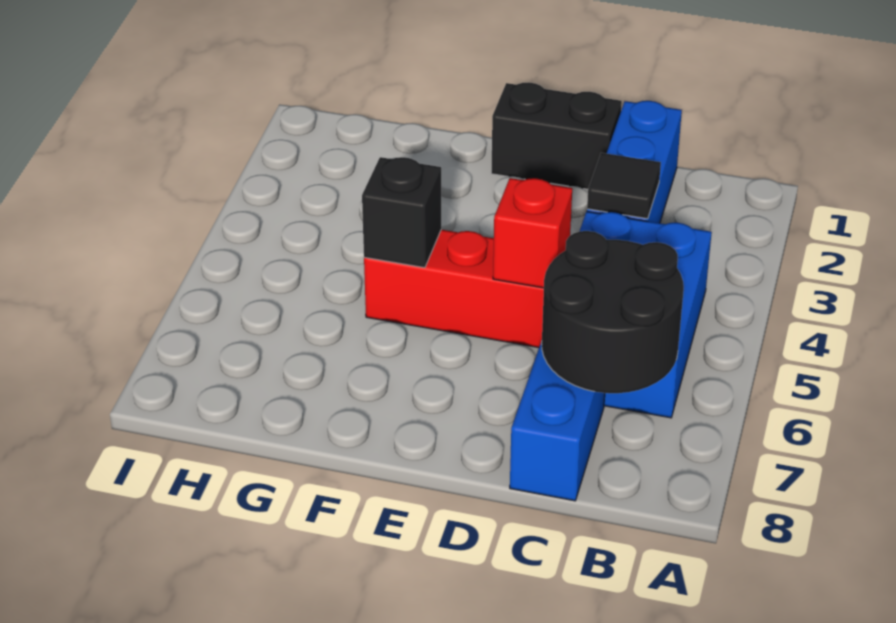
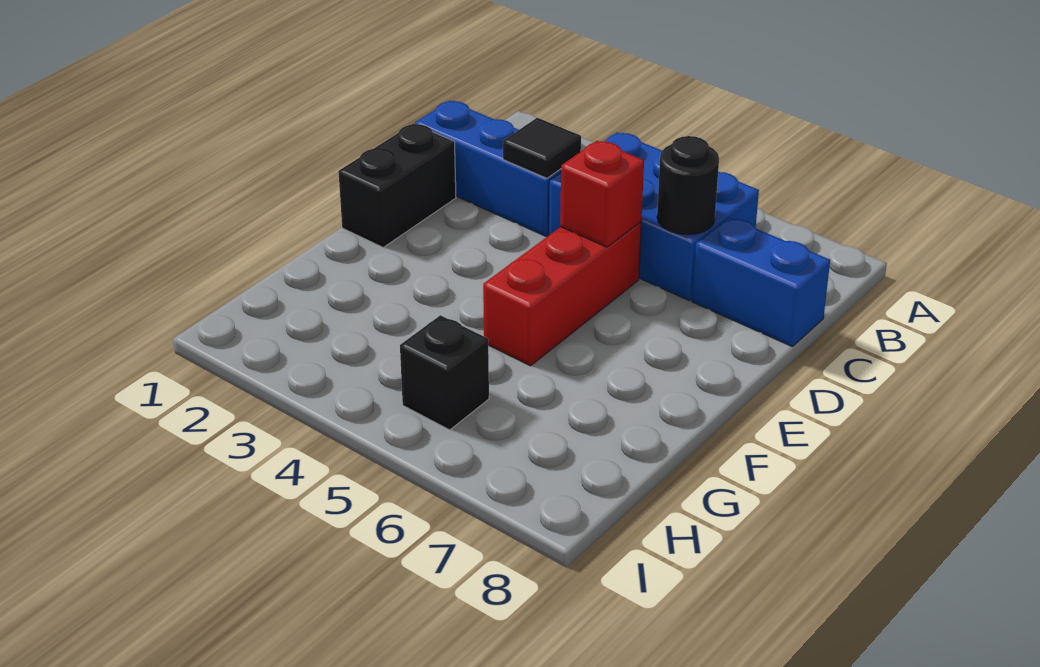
black round brick B6:C7 level 2 -> black round brick C6 level 2
black brick F5 level 2 -> black brick H5 level 1

